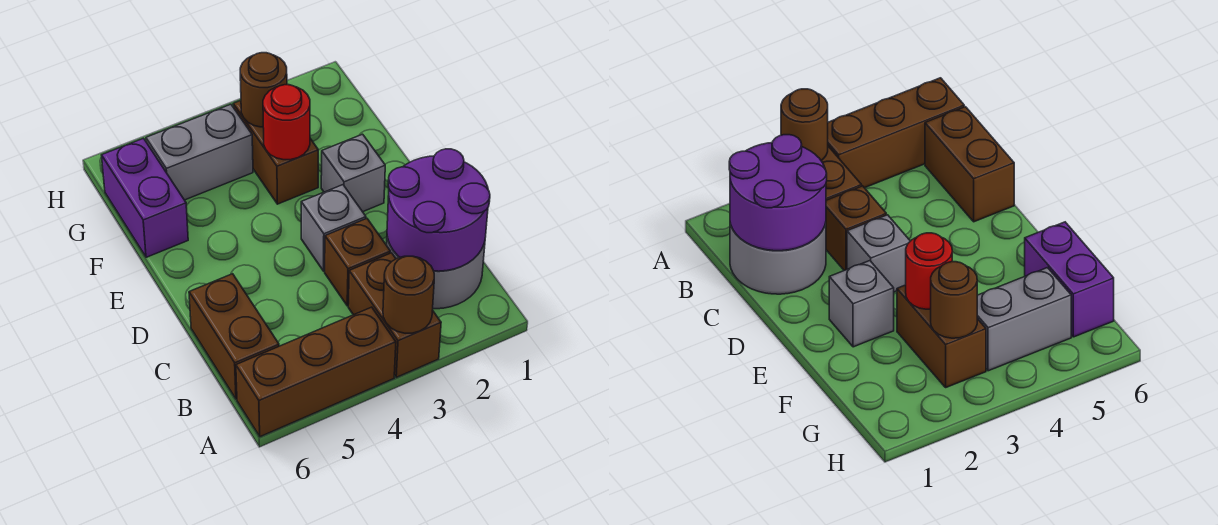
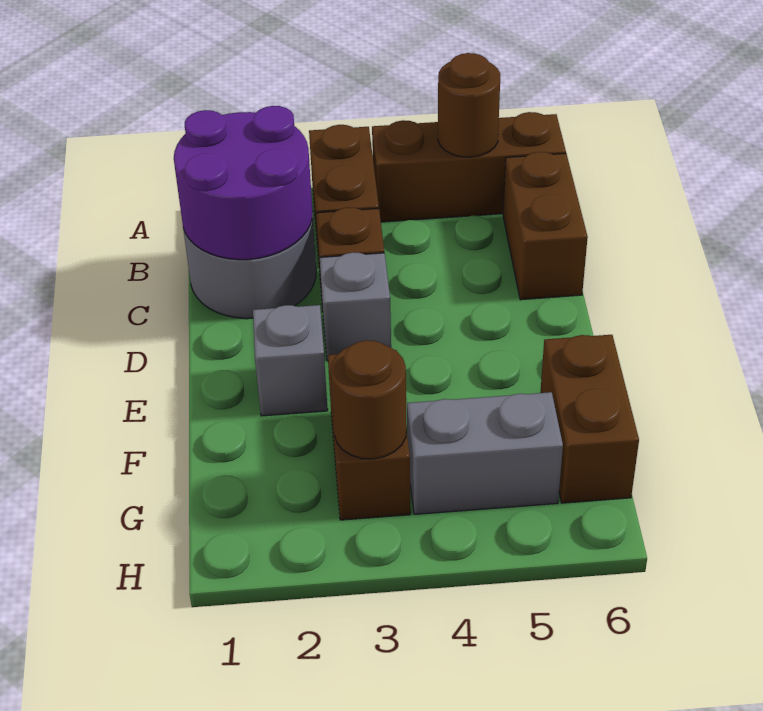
brown round brick A3 level 2 -> brown round brick A5 level 2
red round brick F3 level 2 -> none
purple brick F6:G6 level 1 -> brown brick F6:G6 level 1

